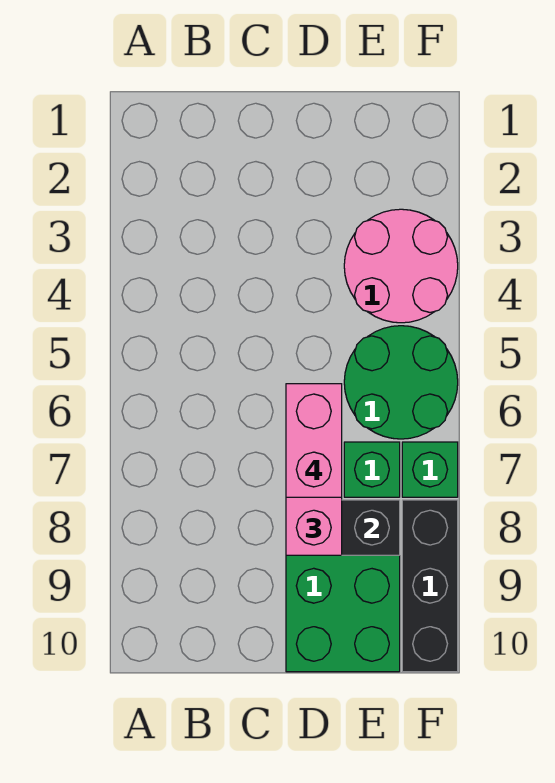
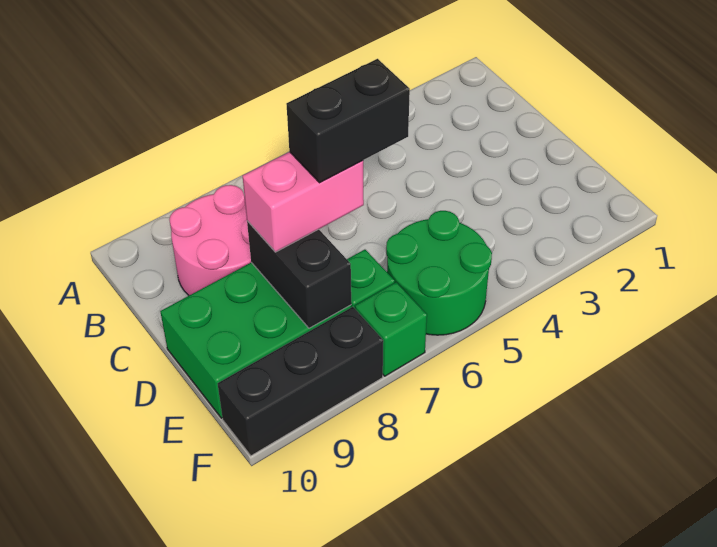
pink brick D6:D7 level 4 -> black brick D6:D7 level 4
pink round brick E3:F4 level 1 -> pink round brick B8:C9 level 1

